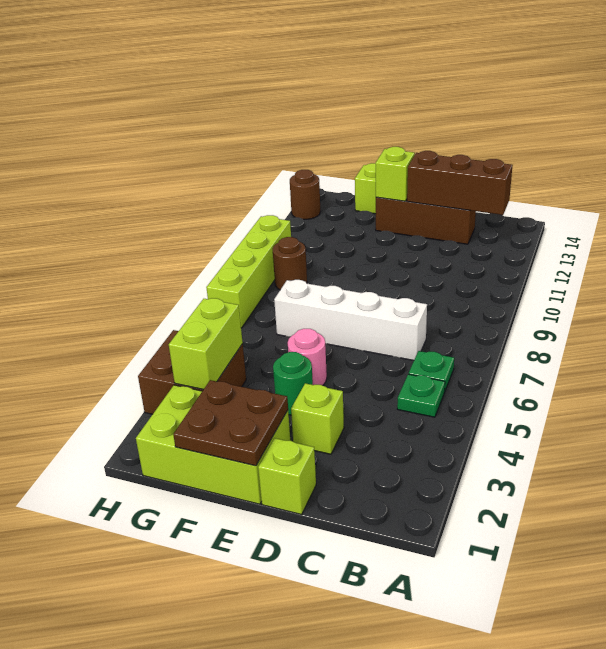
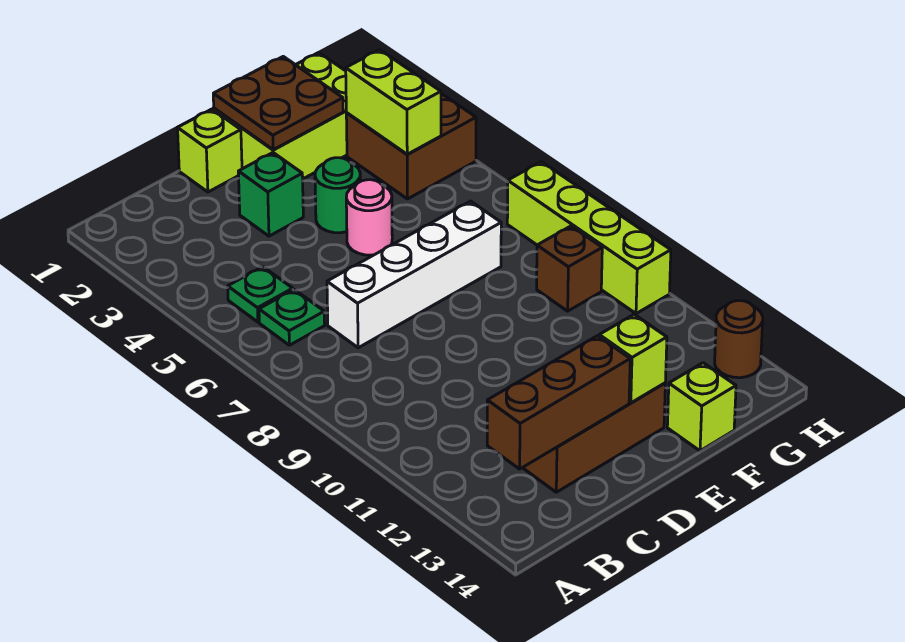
lime brick D3 level 1 -> green brick D3 level 1
brown round brick G9 level 1 -> brown brick G9 level 1

